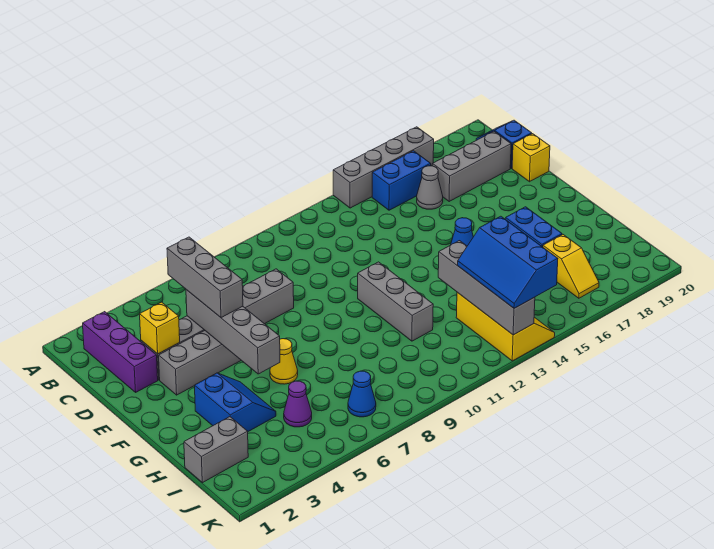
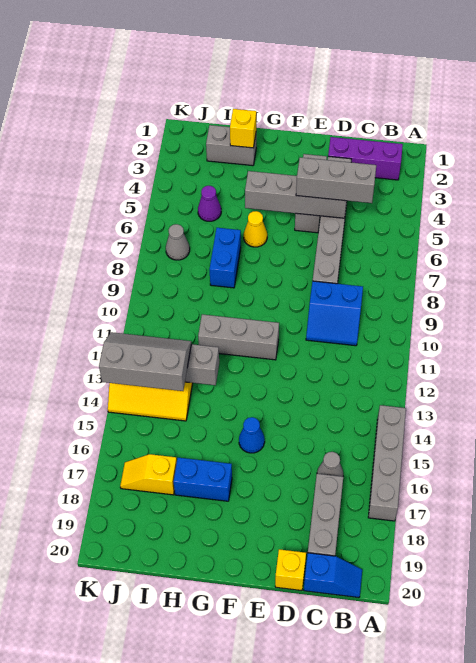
blue brick B15:B16 level 1 -> blue brick H7:H8 level 1
yellow brick D3 level 2 -> yellow brick H2 level 2
blue slope G3:H4 level 1 top 3 -> blue slope C9:D10 level 1 top 9
grey brick I1:I2 level 1 -> grey brick H2:I2 level 1
blue slope I13:K14 level 3 top 14 -> grey slope I13:K14 level 3 top 14
blue cone J7 level 1 -> grey cone J7 level 1

